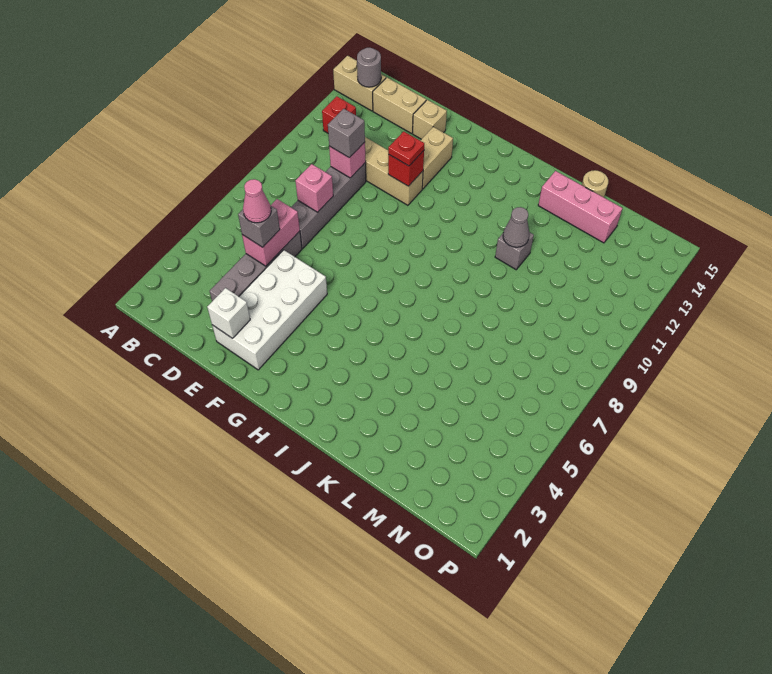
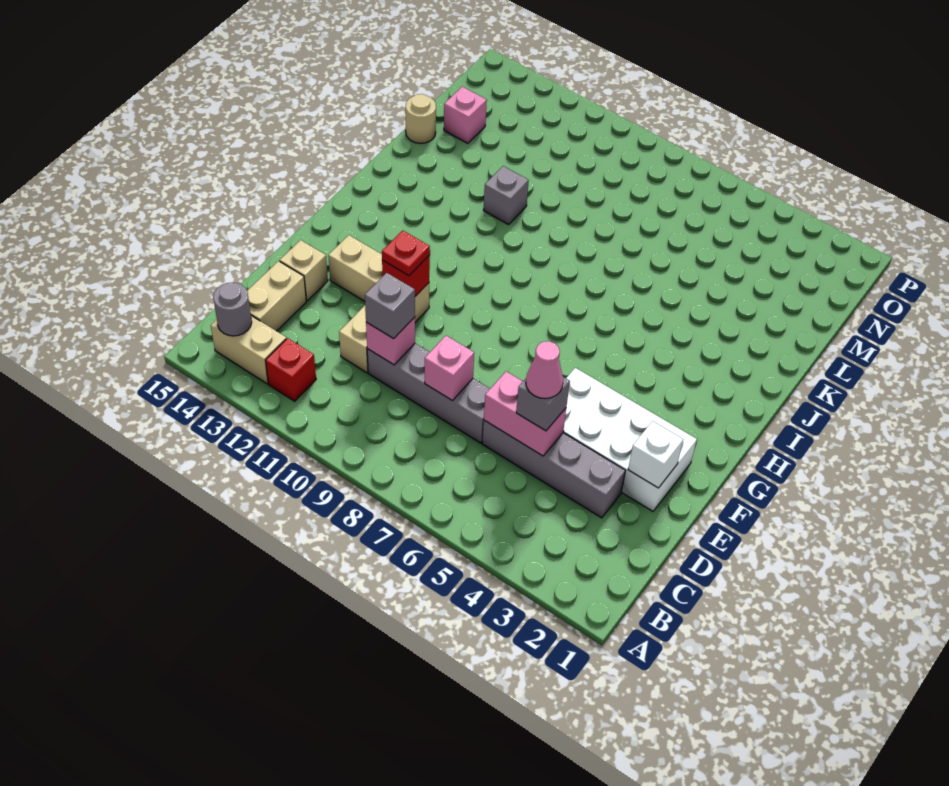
tan brick A14:B14 level 1 -> tan brick B13:B14 level 1
grey cone K11 level 2 -> none
pink brick K14:M14 level 1 -> pink brick M14 level 1

